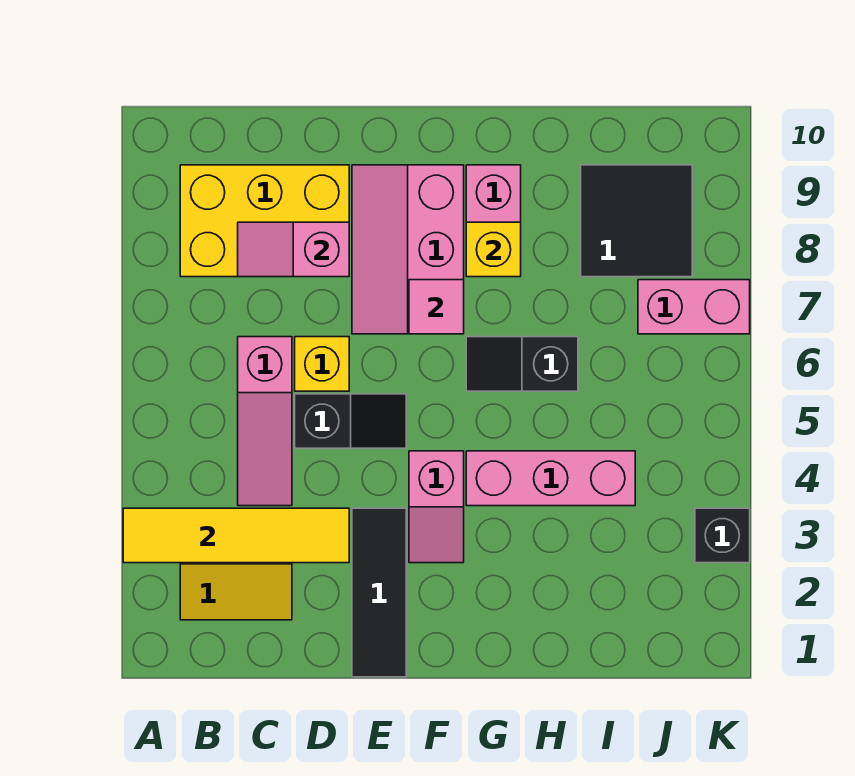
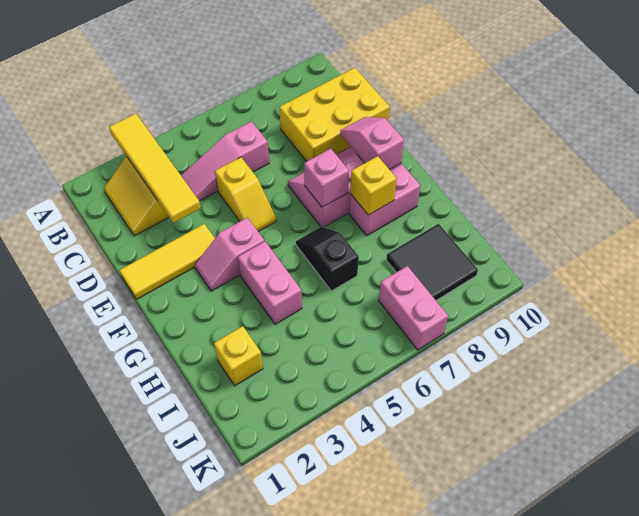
yellow brick B8:D9 level 1 -> yellow brick C8:D10 level 1
pink slope C8:D8 level 2 top D -> pink slope E9:F9 level 2 top F
black slope D5:E5 level 1 top D -> yellow slope D5:E5 level 1 top D
yellow brick D6 level 1 -> yellow brick I2 level 1
black tile E1:E3 level 1 -> yellow tile E1:E3 level 1
pink tile F7 level 2 -> pink brick F7 level 2
pink brick G4:I4 level 1 -> pink brick G4:H4 level 1
black brick K3 level 1 -> none

